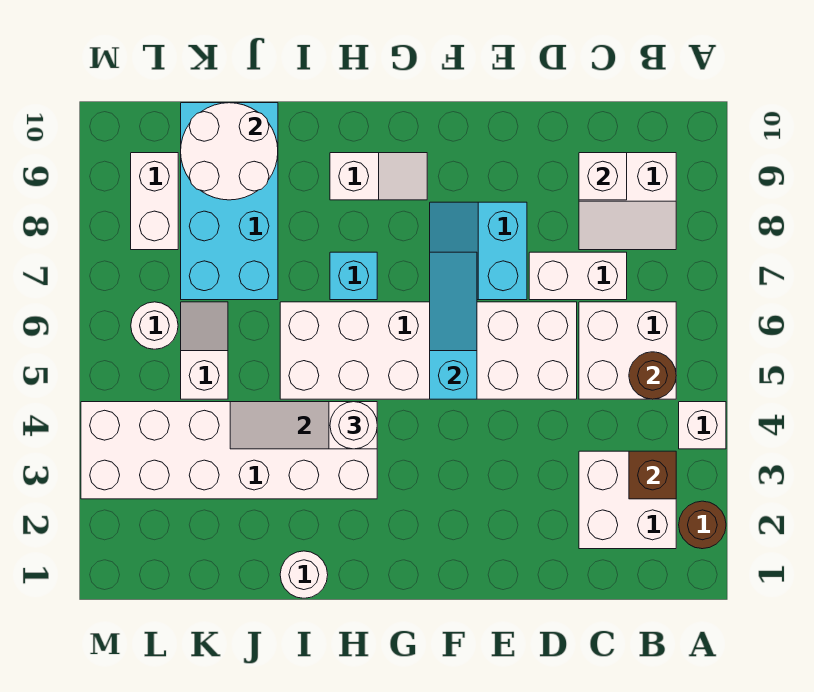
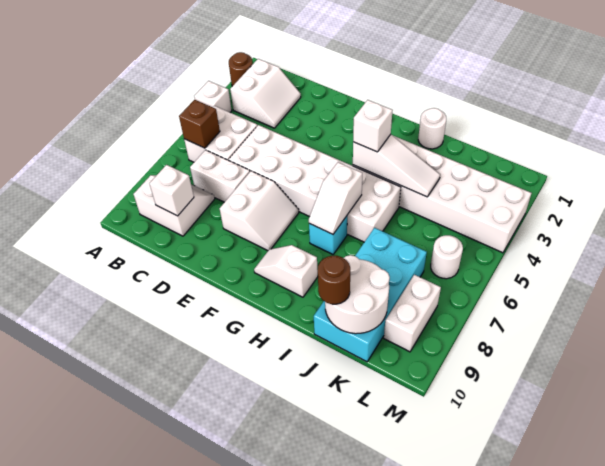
white brick B2:C3 level 1 -> white slope B2:C3 level 1 top B
brown brick B3 level 2 -> brown brick B6 level 2
brown round brick B5 level 2 -> brown round brick J10 level 3
cyan slope E7:F8 level 1 top E -> white slope E7:F8 level 1 top E
cyan slope F5:F7 level 2 top 5 -> none
white round brick H4 level 3 -> white brick H4 level 3
white slope K5:K6 level 1 top 5 -> white slope H6:H7 level 2 top 6

